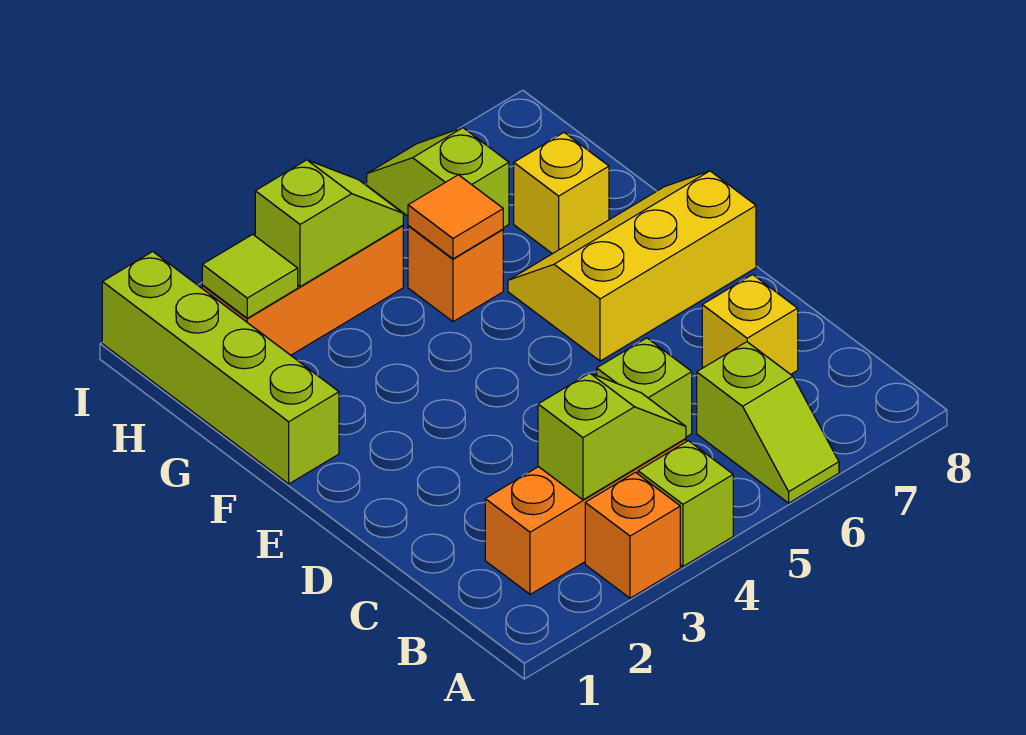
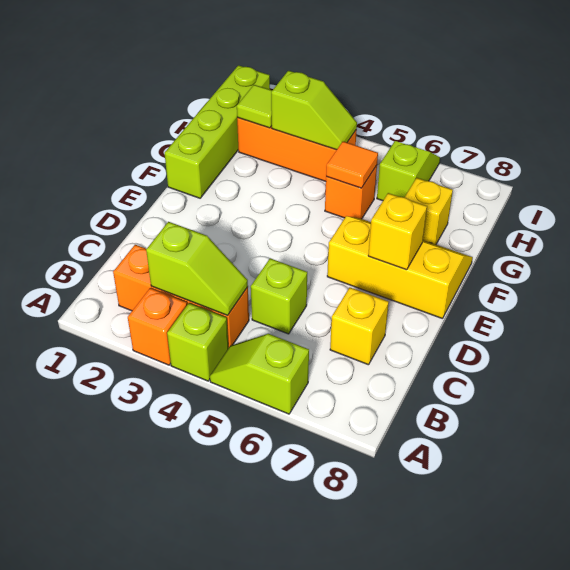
lime slope A6:B6 level 1 top B -> lime slope A5:A6 level 1 top 6
none -> yellow brick E7 level 2

